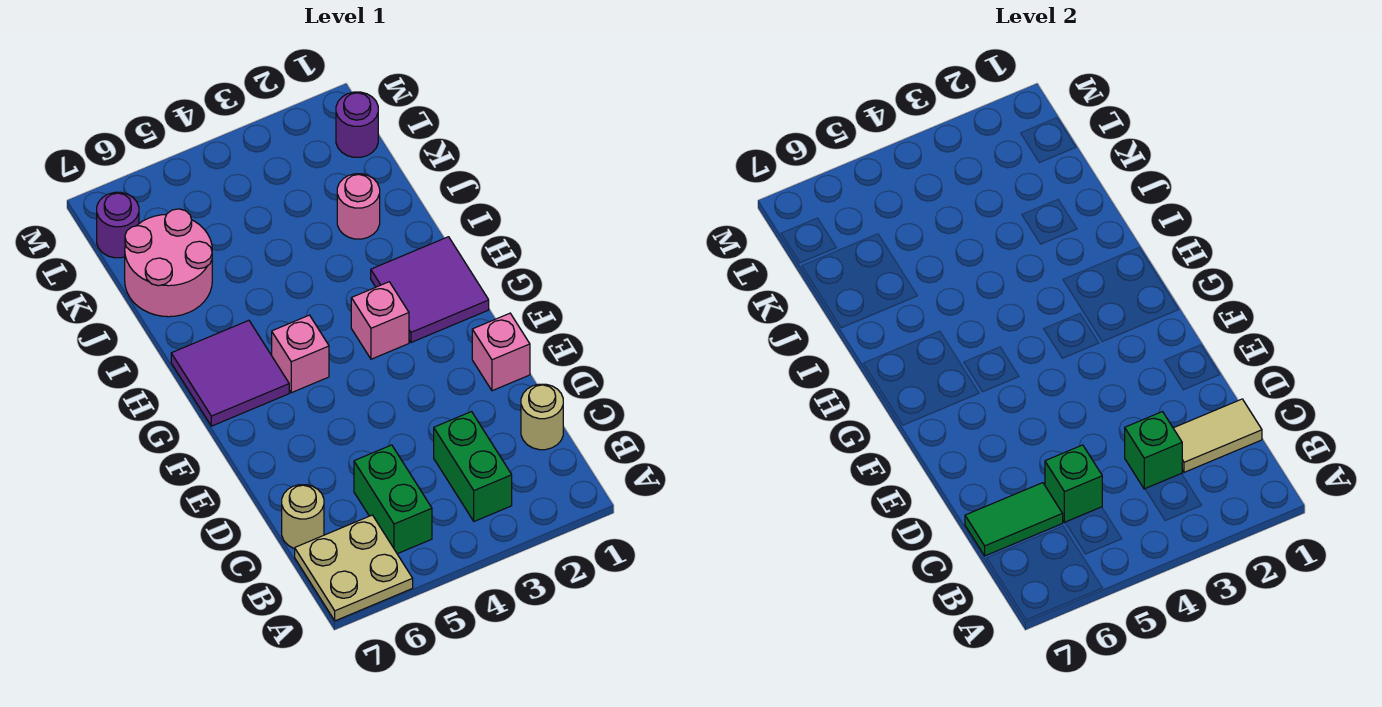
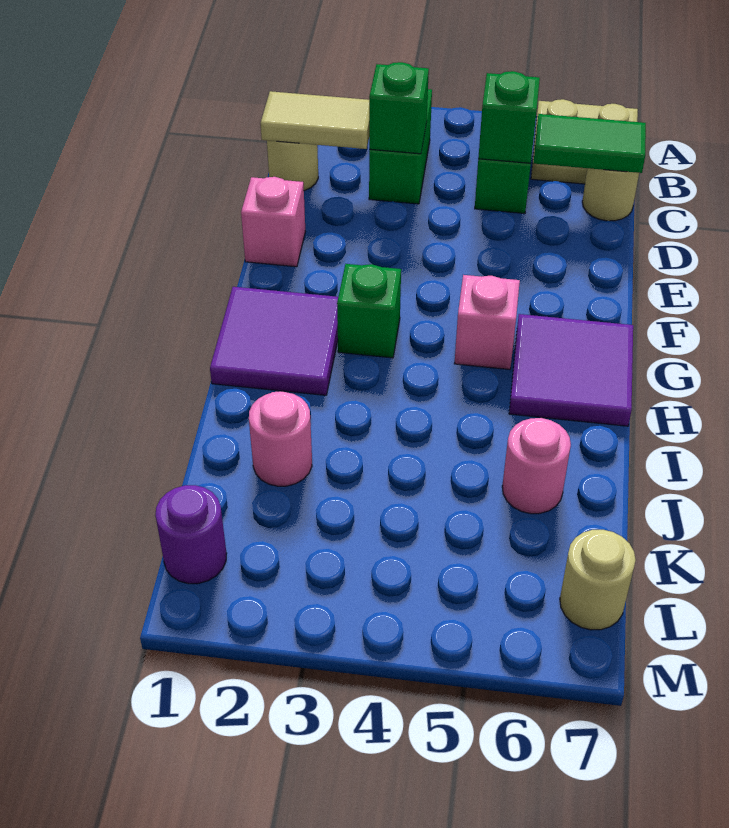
pink brick G3 level 1 -> green brick G3 level 1
pink round brick J6:K7 level 1 -> pink round brick J6 level 1
purple round brick L7 level 1 -> tan round brick L7 level 1

